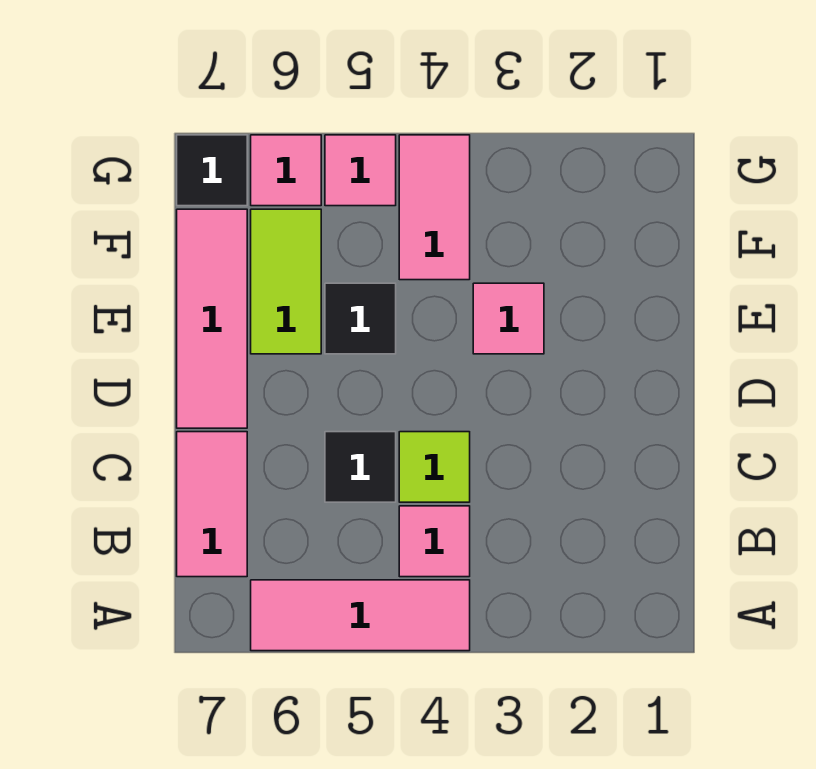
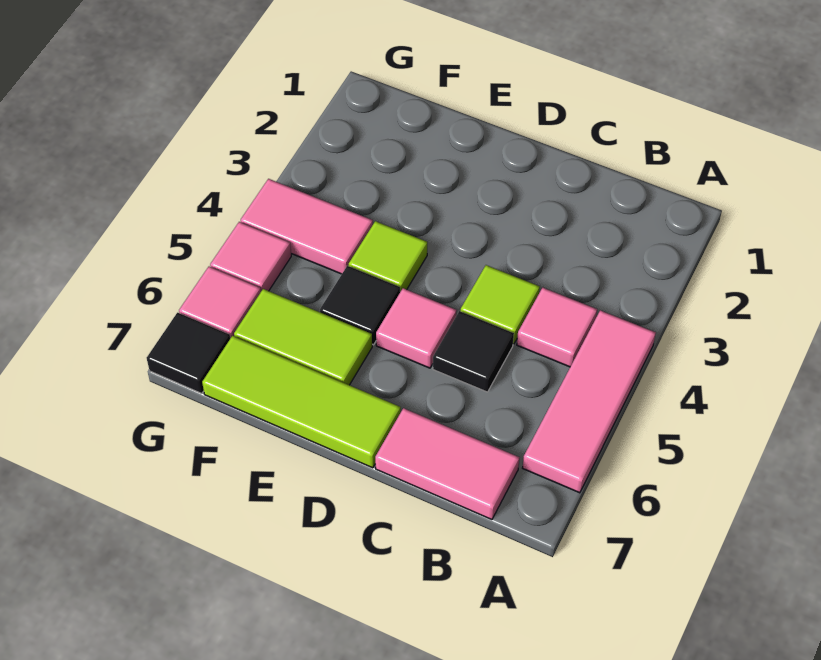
pink tile D7:F7 level 1 -> lime tile D7:F7 level 1
pink tile E3 level 1 -> pink tile D5 level 1
none -> lime tile E4 level 1

